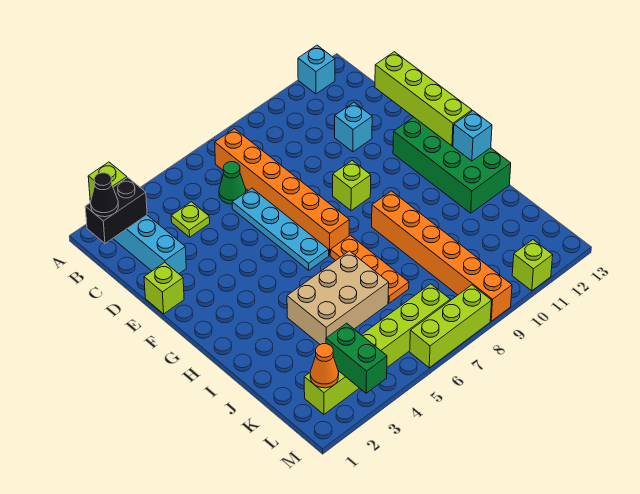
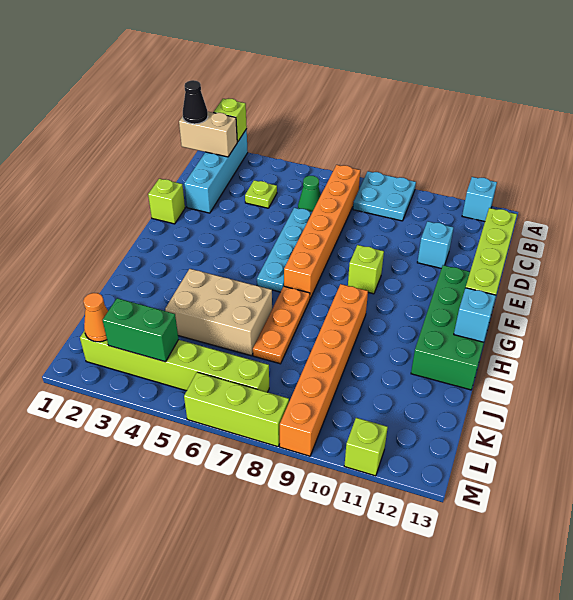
none -> cyan plate A8:B9 level 1
black brick B1:B2 level 2 -> tan brick B1:B2 level 2
green brick L3:M3 level 2 -> green brick L3:L4 level 2

